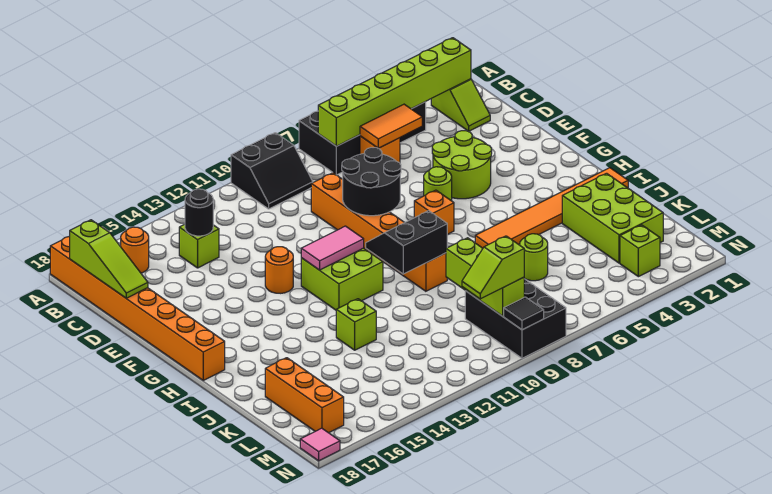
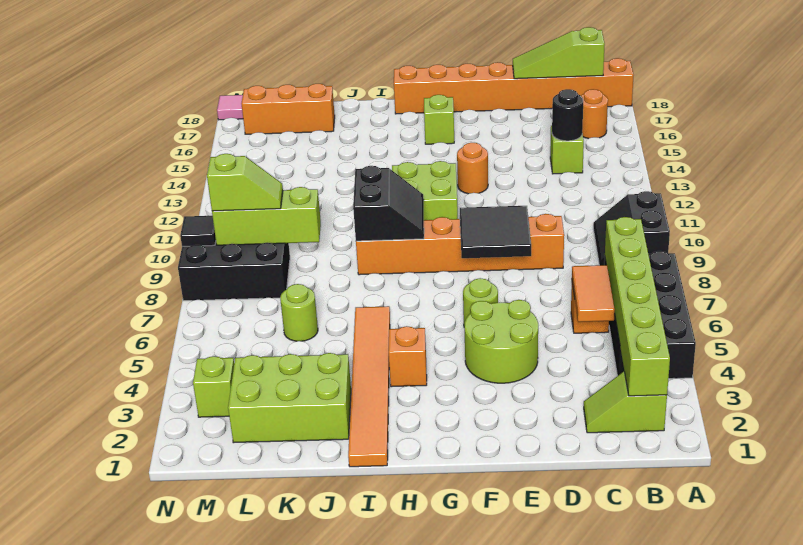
black round brick E8:F9 level 2 -> black tile E8:F9 level 2
orange brick G7 level 1 -> orange brick H4 level 1
pink tile G11:G12 level 2 -> none
lime brick J13 level 1 -> lime brick G16 level 1
lime slope M9:M10 level 3 top 9 -> lime slope L9:M9 level 3 top M

